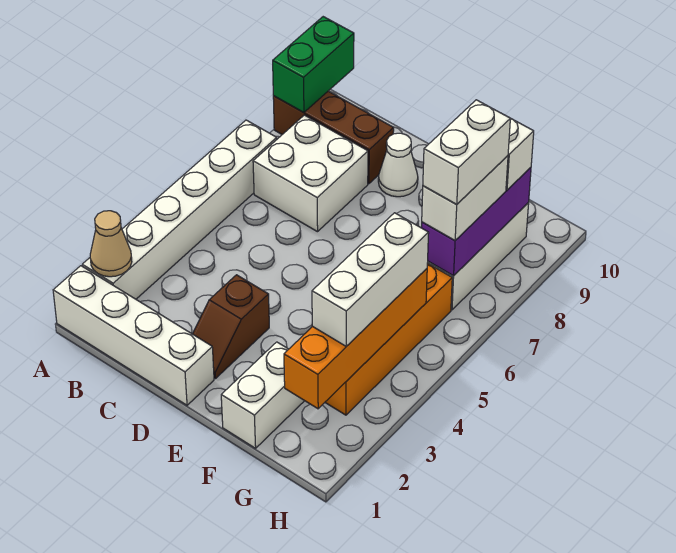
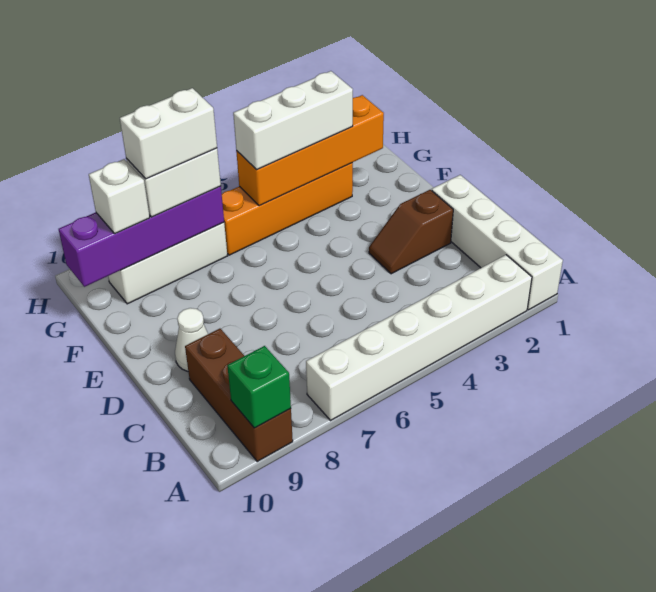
tan cone A2 level 2 -> none
green brick A9:A10 level 2 -> green brick A9 level 2
white brick B7:C8 level 1 -> none
brown slope D2:D3 level 1 top 3 -> brown slope D2:D3 level 1 top 2
white brick F1:F2 level 1 -> none
purple brick G7:G9 level 2 -> purple brick G7:G10 level 2

